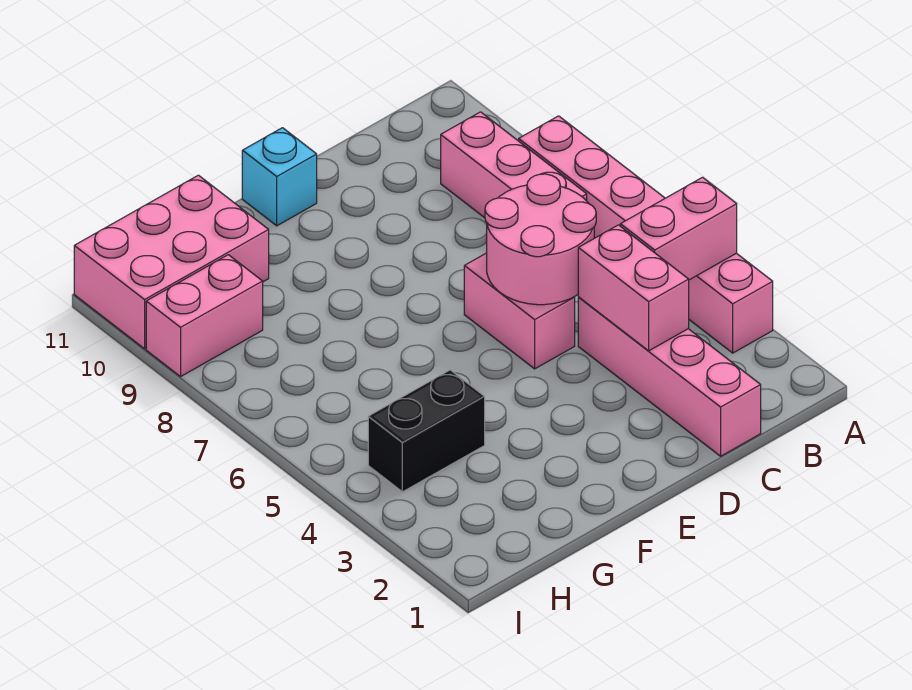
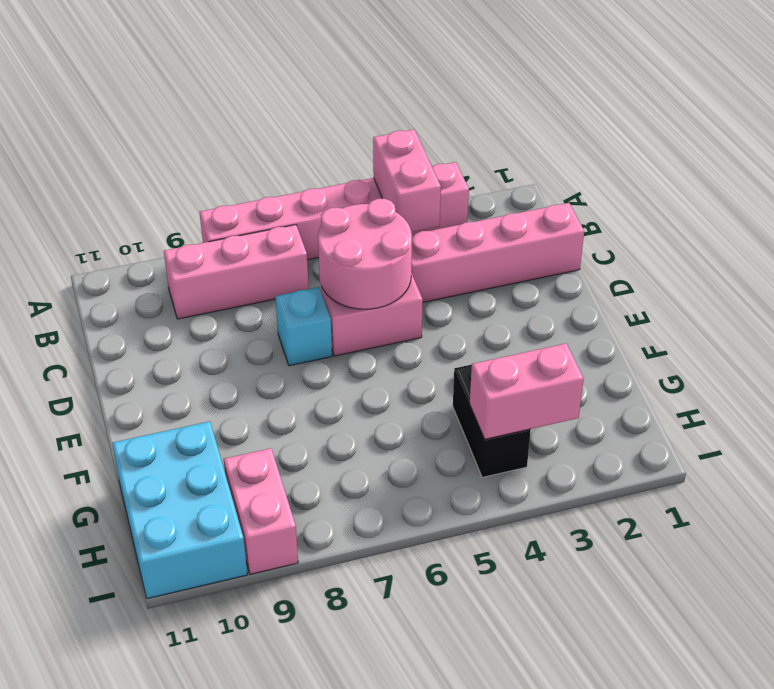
pink brick C3:C4 level 2 -> pink brick H3:H4 level 2
cyan brick E11 level 1 -> cyan brick D7 level 1
pink brick G10:I11 level 1 -> cyan brick G10:I11 level 1

